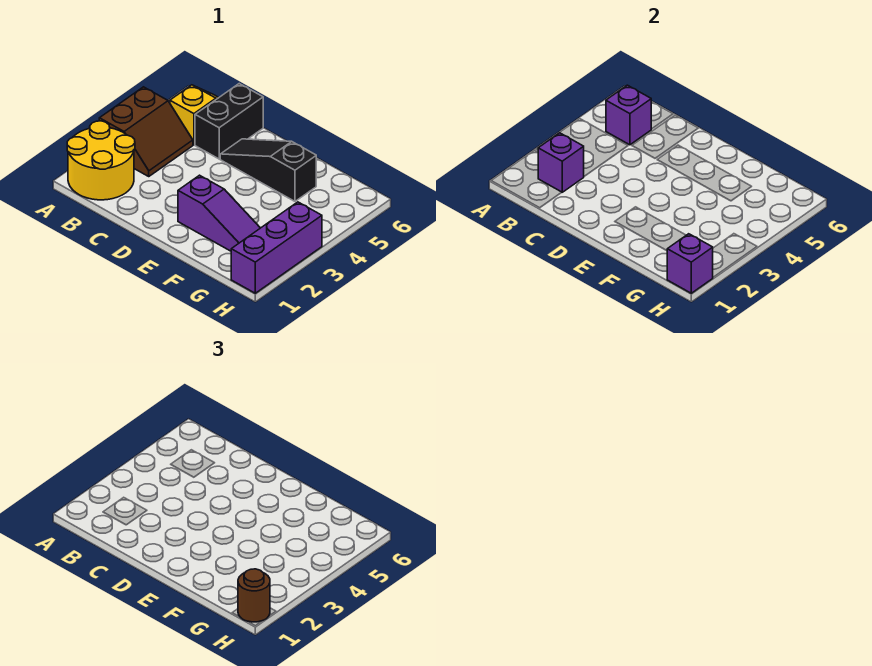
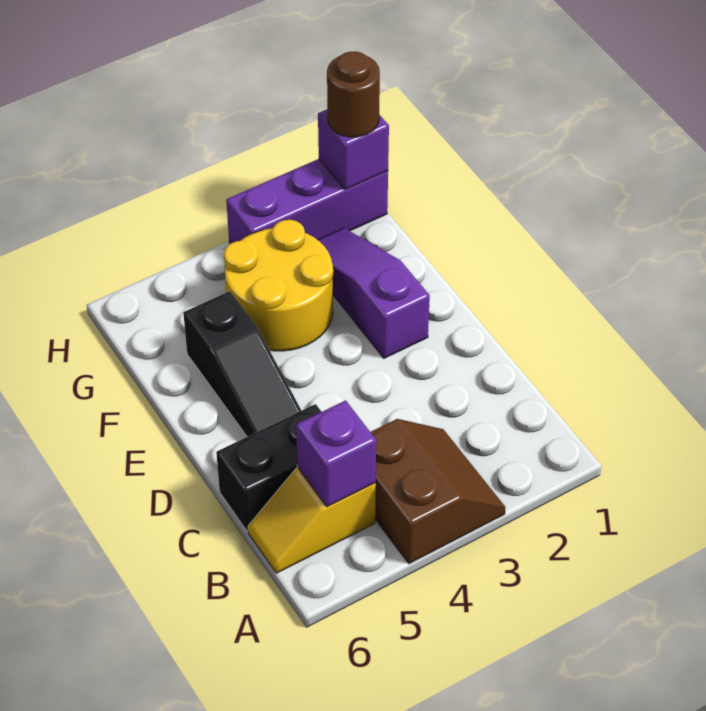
yellow round brick A1:B2 level 1 -> yellow round brick F3:G4 level 1
brown slope A3:B4 level 1 top A -> brown slope A3:B4 level 1 top 4
purple brick B2 level 2 -> none

